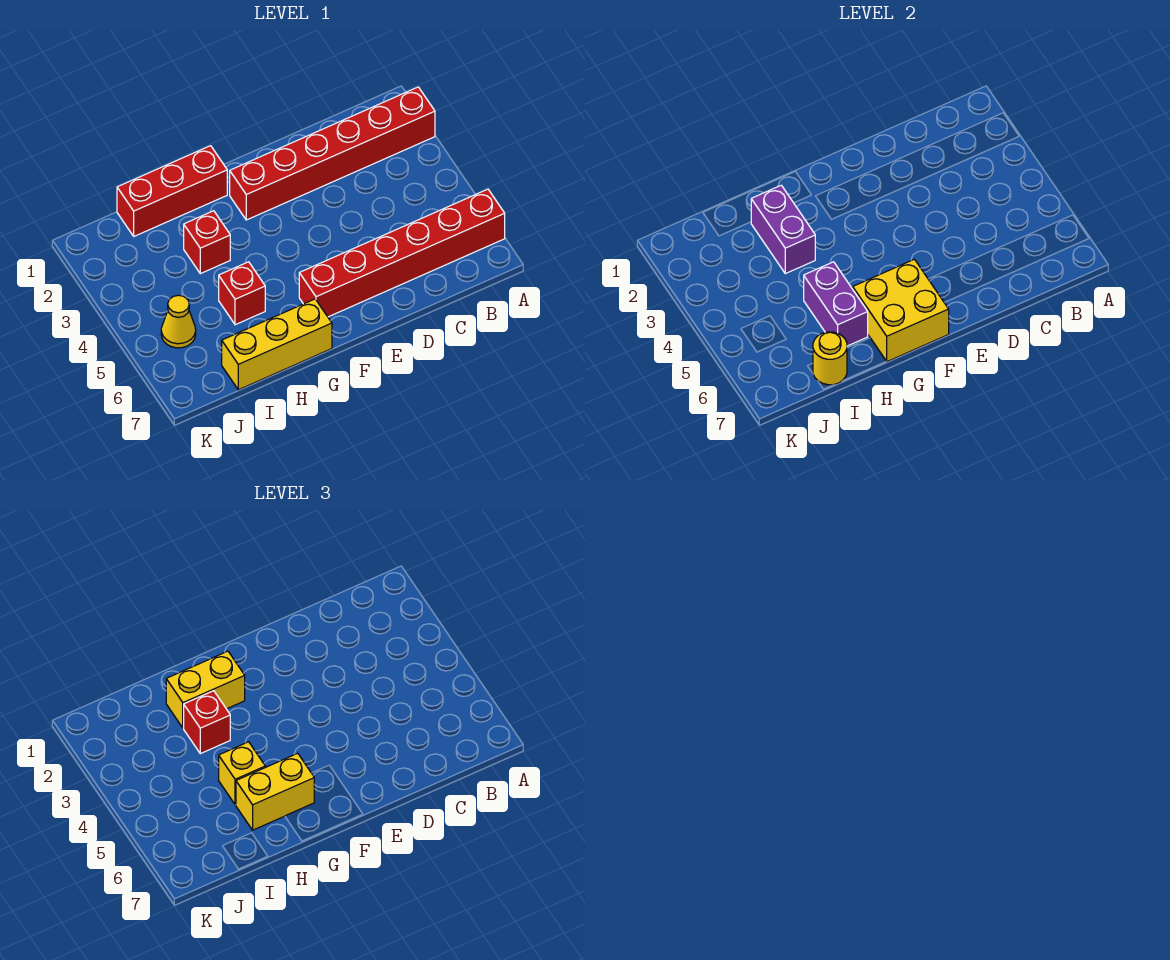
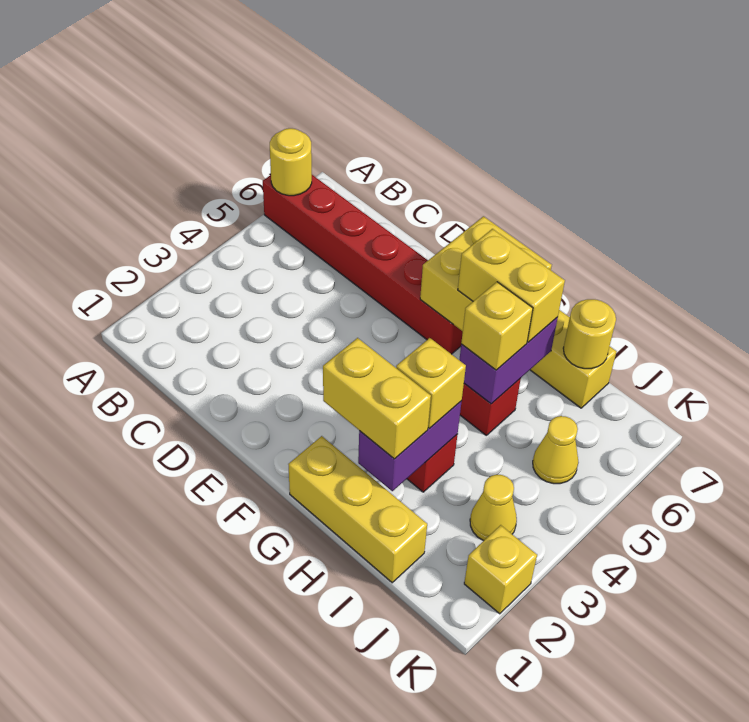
red brick A2:F2 level 1 -> none
none -> yellow round brick A6 level 2
red brick G1:I1 level 1 -> yellow brick G1:I1 level 1
red brick H3 level 3 -> yellow brick H3 level 3
none -> yellow cone J3 level 1
none -> yellow brick K2 level 1

